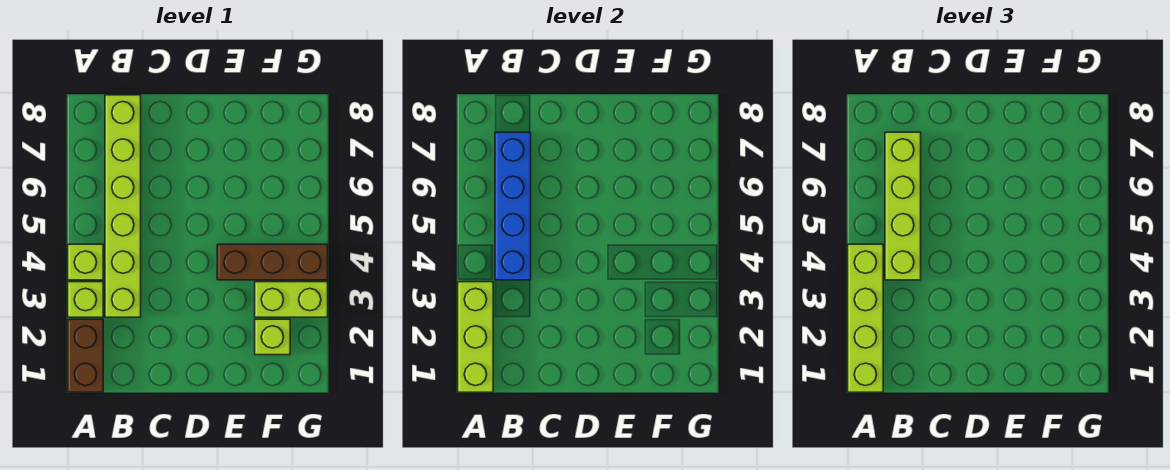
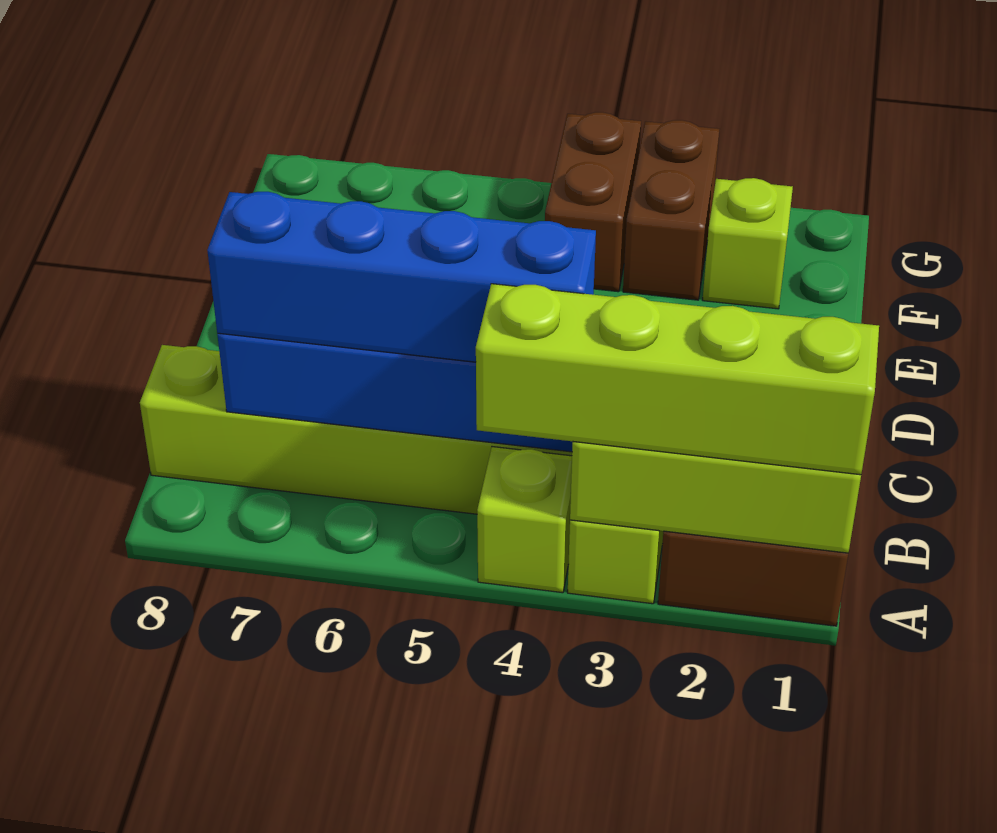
lime brick B4:B7 level 3 -> blue brick B4:B7 level 3
brown brick E4:G4 level 1 -> brown brick F4:G4 level 1
lime brick F3:G3 level 1 -> brown brick F3:G3 level 1

